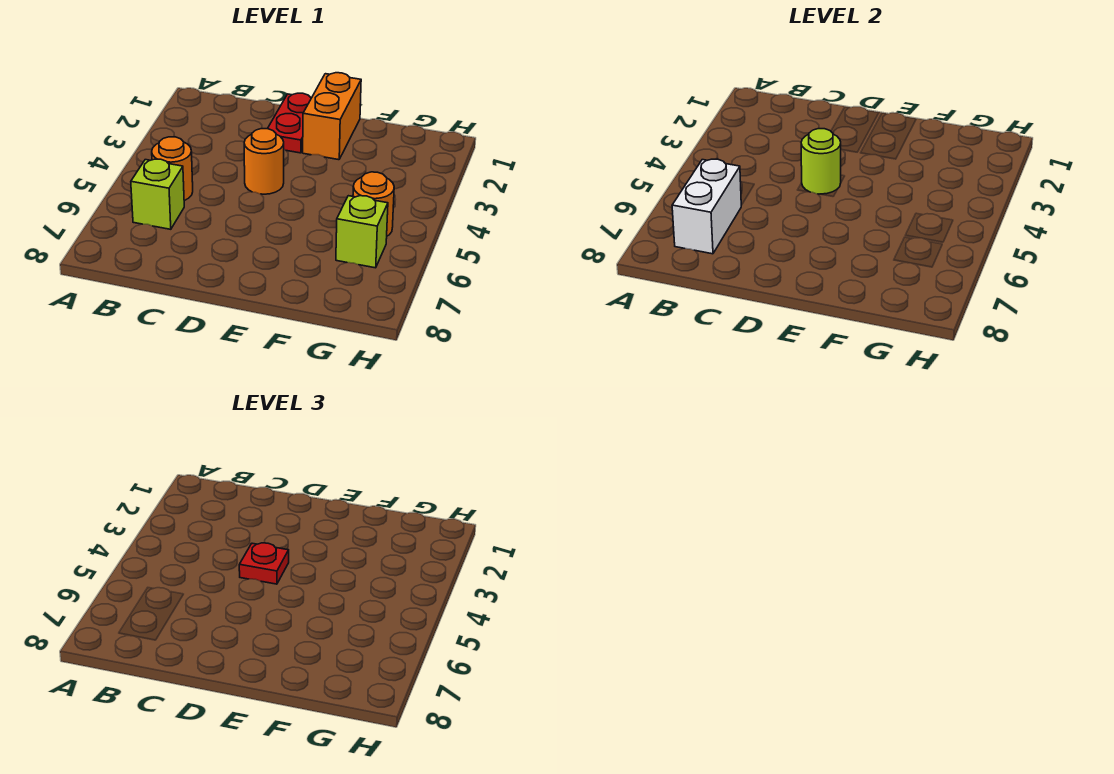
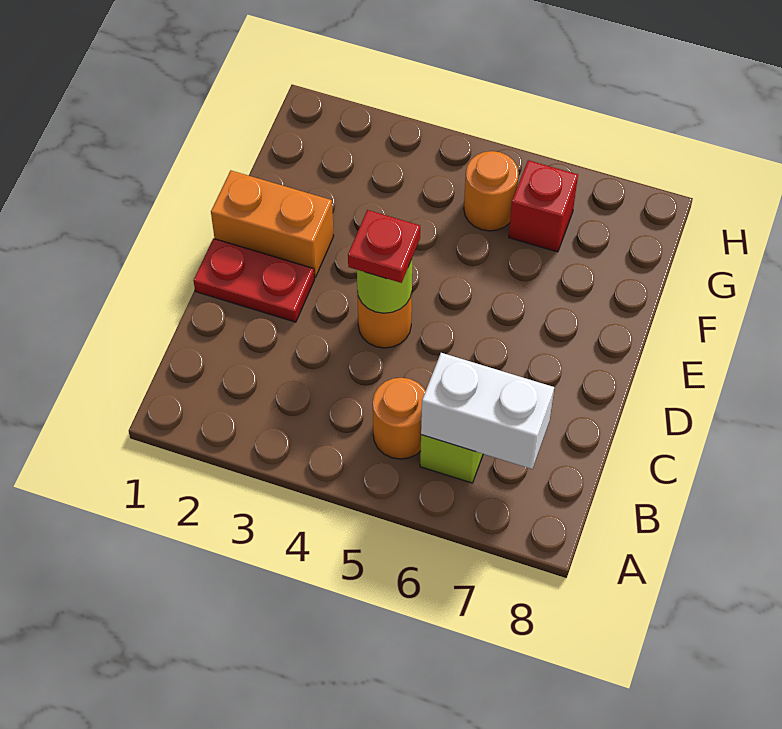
lime brick G6 level 1 -> red brick G6 level 1

